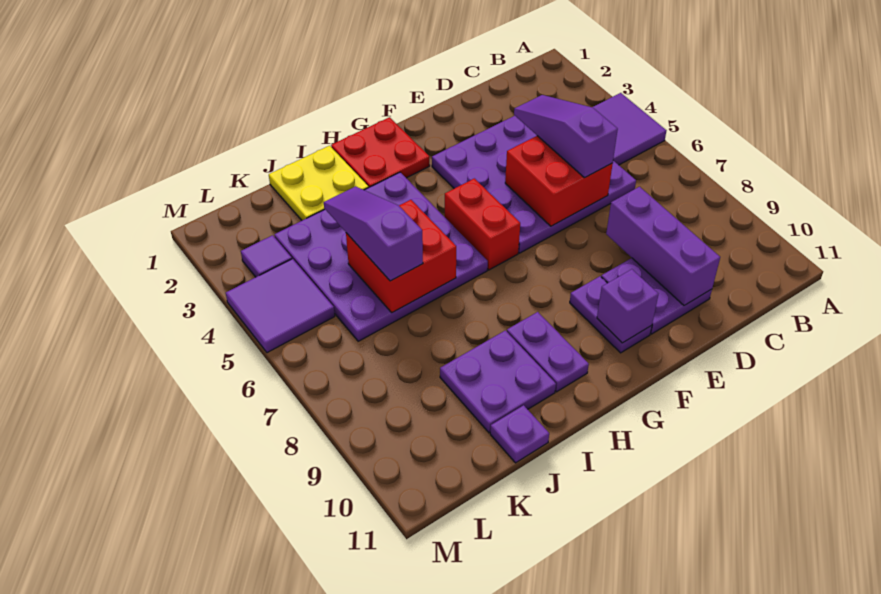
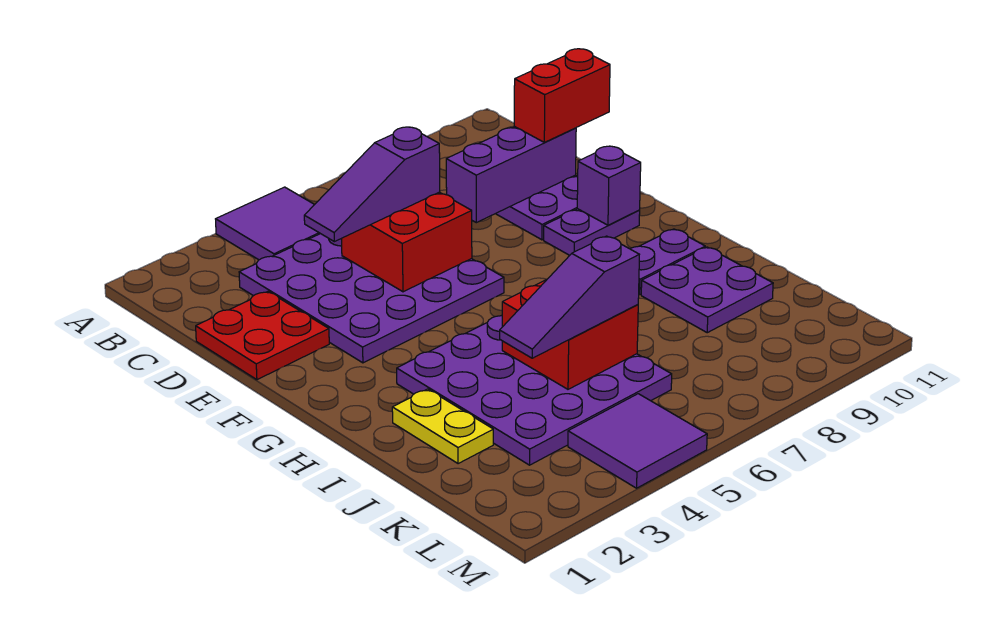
red plate G1:H2 level 1 -> red plate D1:E2 level 1
red brick G5:G6 level 1 -> red brick D10:D11 level 3
yellow plate I1:J2 level 1 -> yellow plate I2:J2 level 1
purple plate J11 level 1 -> none
purple tile L3 level 1 -> none

